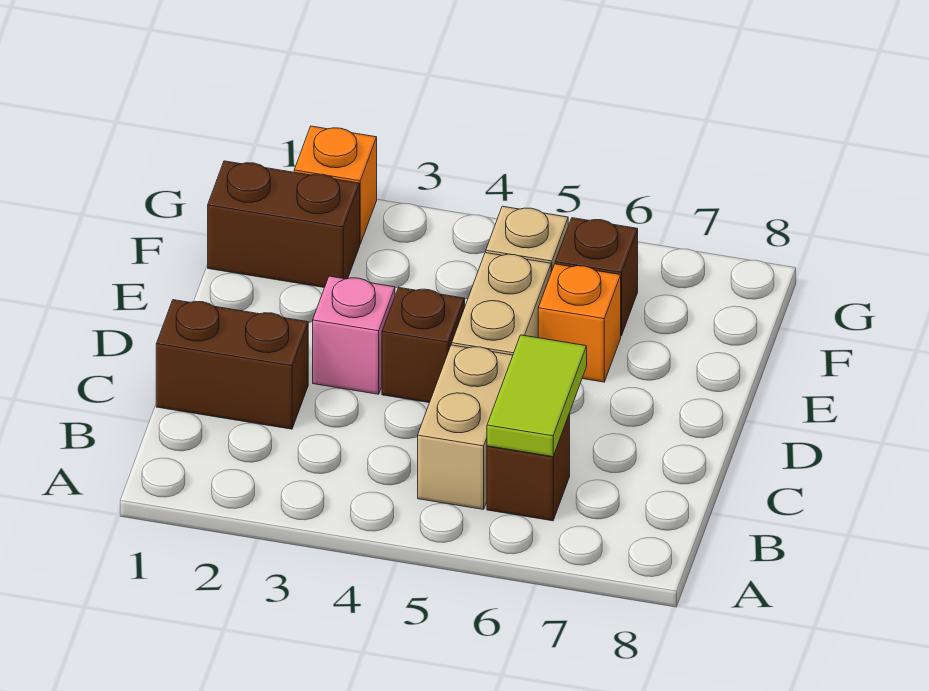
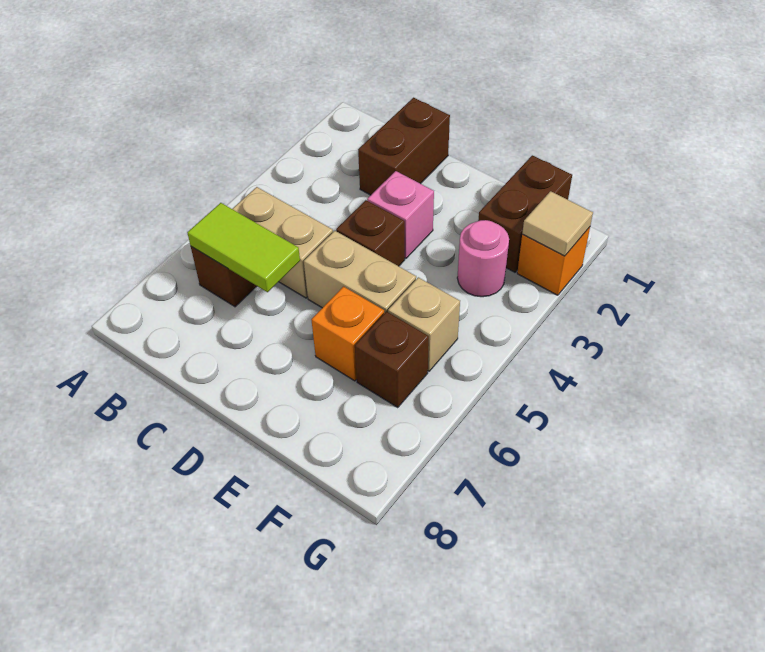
none -> pink round brick F3 level 1
none -> tan tile G2 level 2

